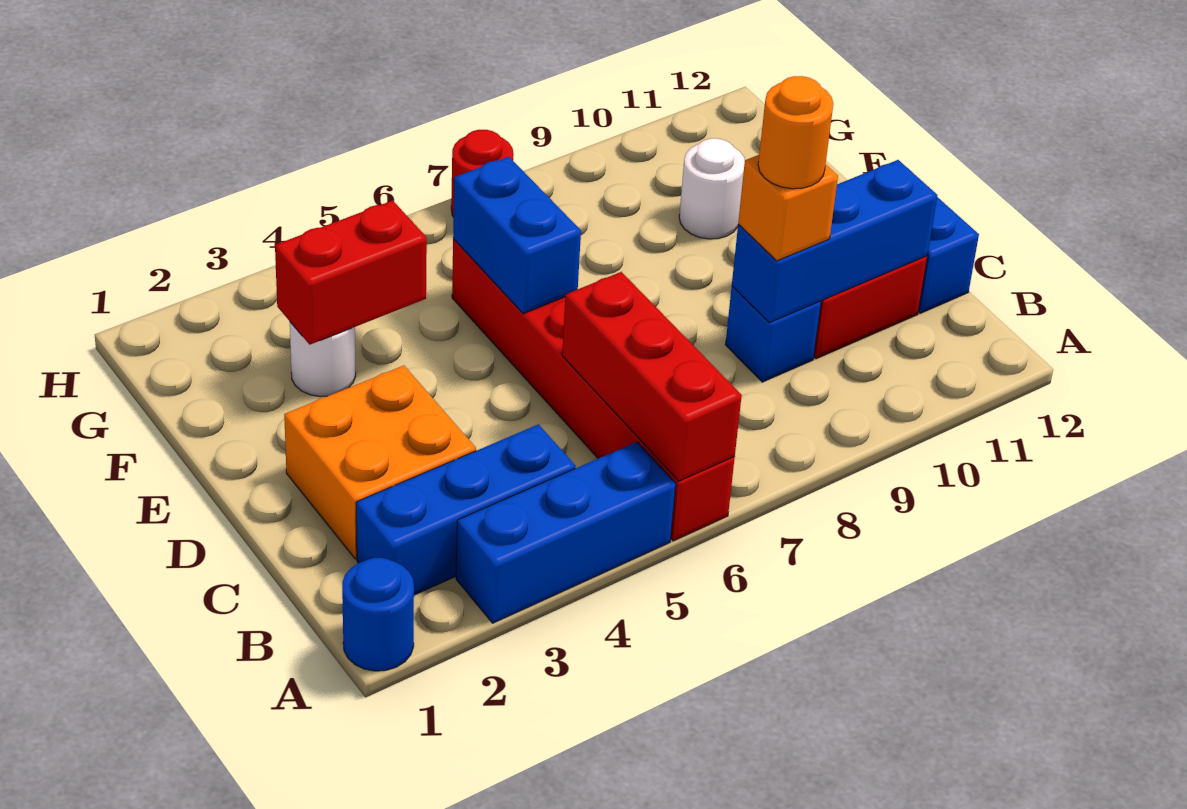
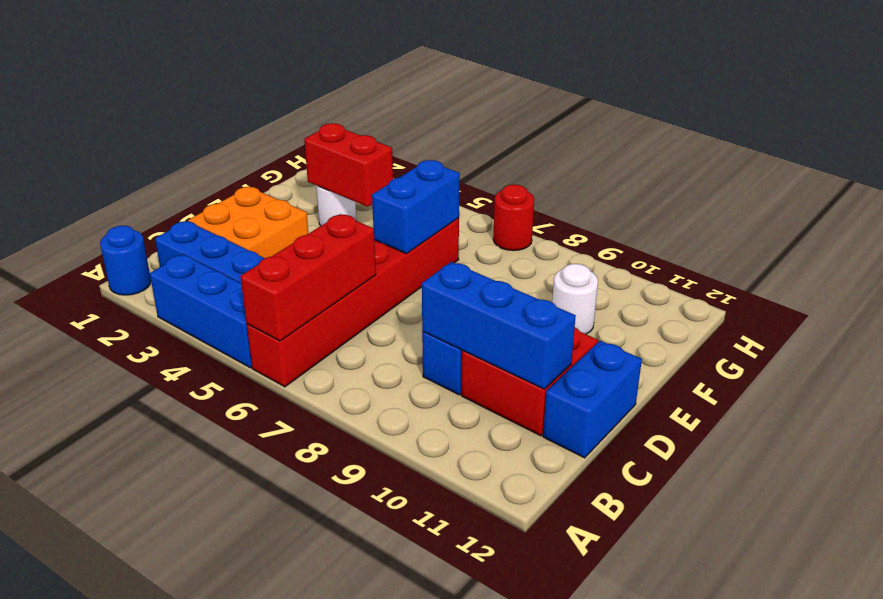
orange brick C9 level 3 -> none
orange round brick C9 level 4 -> none

